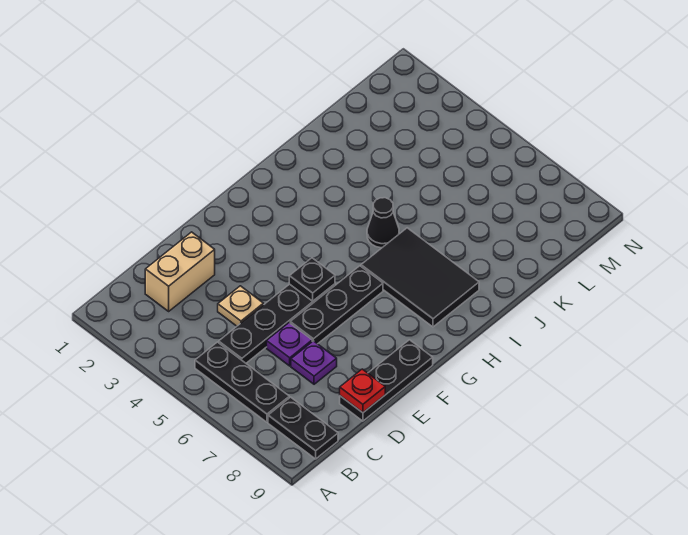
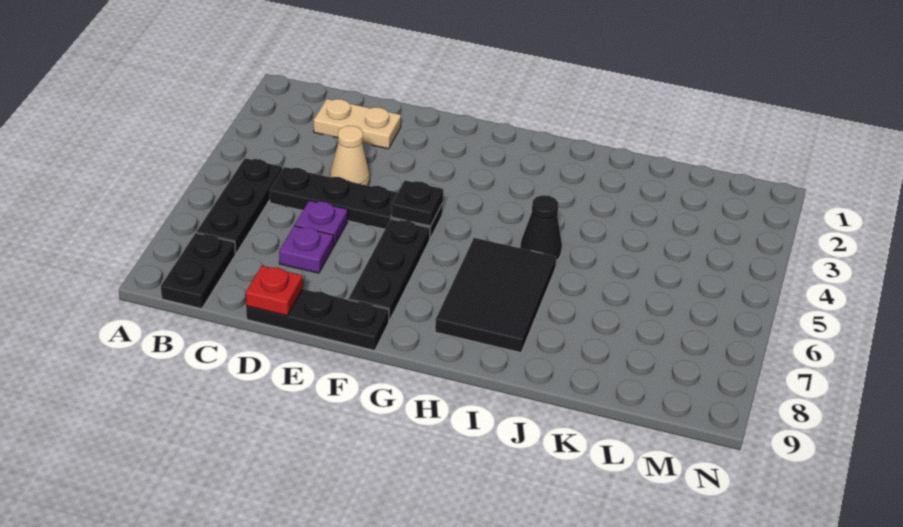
tan brick C2:D2 level 1 -> tan plate C2:D2 level 1
tan plate D4 level 1 -> tan cone D4 level 1
black plate E6:G6 level 1 -> black plate F6:F8 level 1

